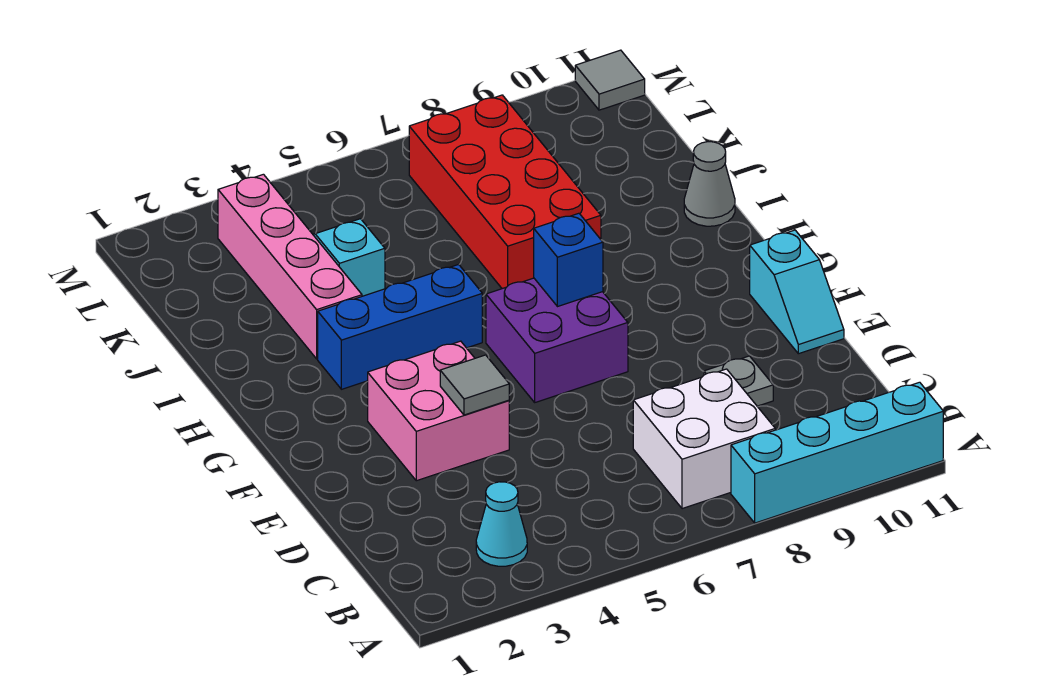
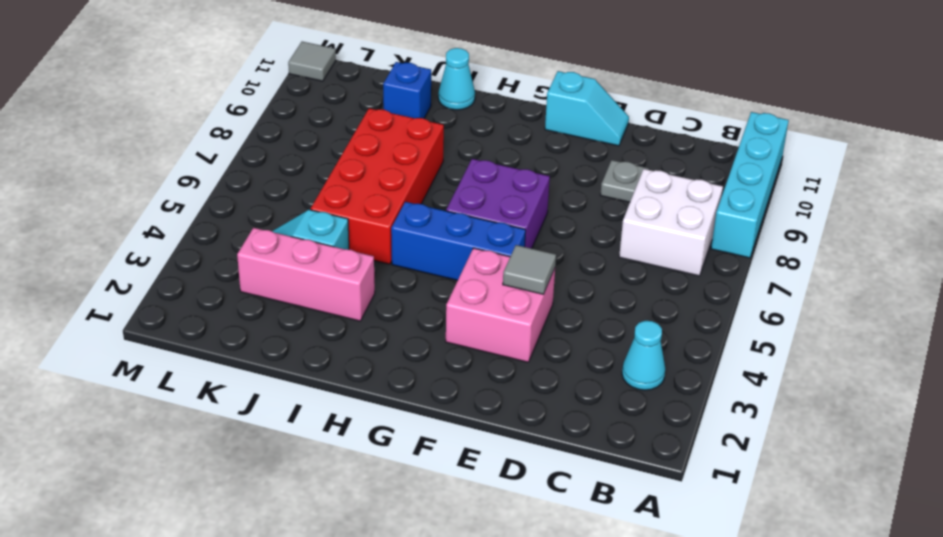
blue brick G7 level 2 -> blue brick J10 level 1
blue brick H3:H5 level 1 -> blue brick F5:H5 level 1
pink brick I3:L3 level 1 -> pink brick I3:K3 level 1
red brick I7:L8 level 1 -> red brick I5:J8 level 1
grey cone I11 level 1 -> cyan cone I11 level 1

